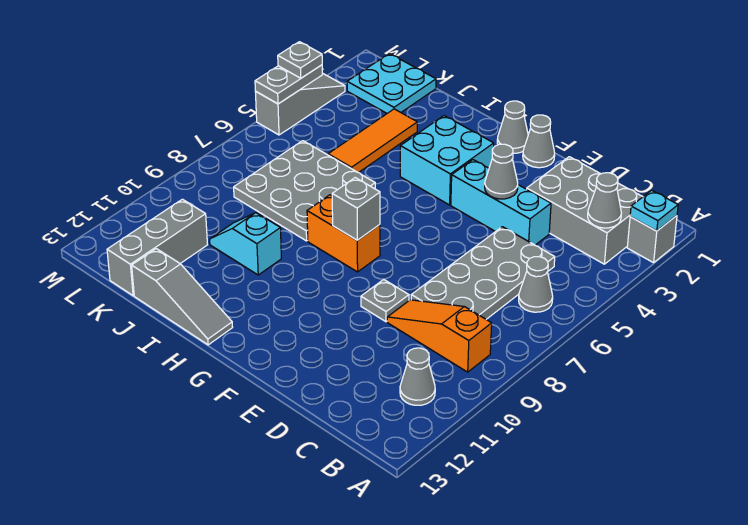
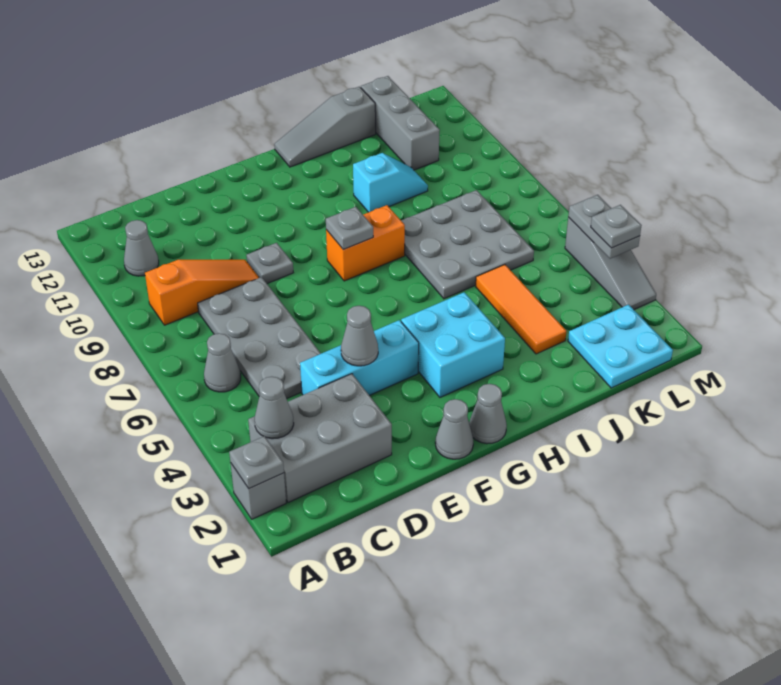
cyan plate A2 level 2 -> grey plate A2 level 2
grey brick G8 level 2 -> grey plate G8 level 2

